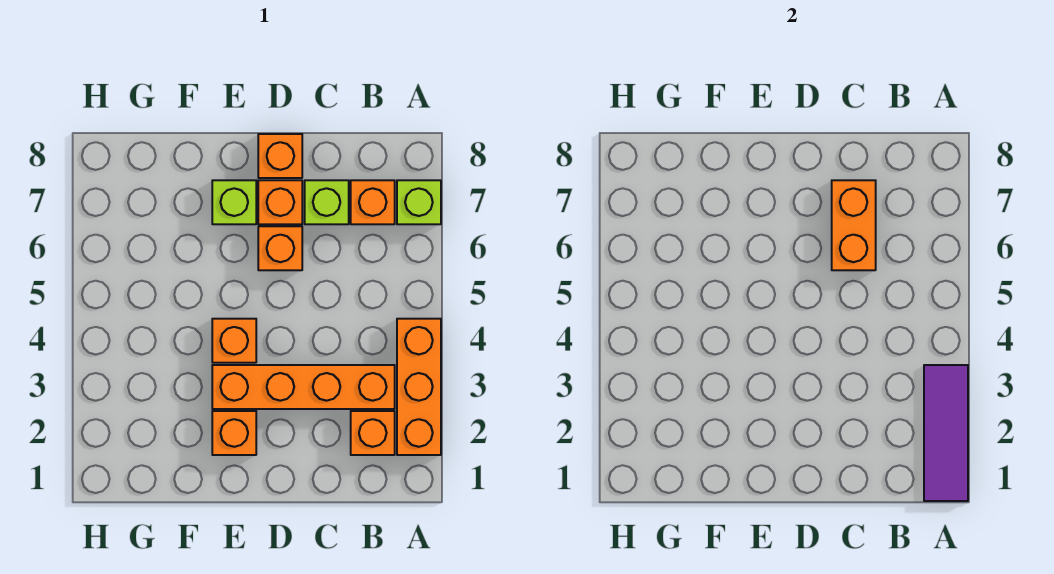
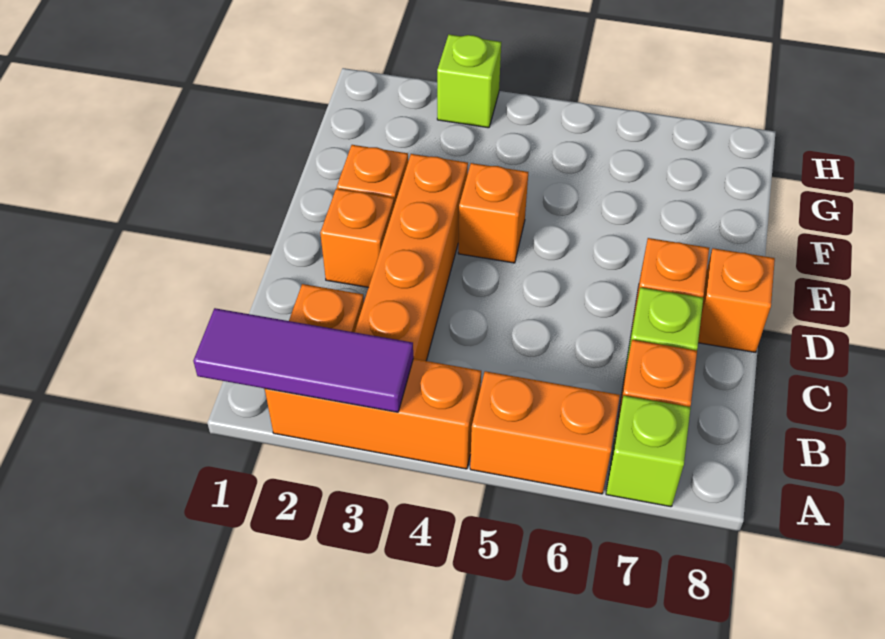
orange brick C6:C7 level 2 -> orange brick A5:A6 level 1
orange brick D6 level 1 -> orange brick D2 level 1
lime brick E7 level 1 -> lime brick H3 level 1

